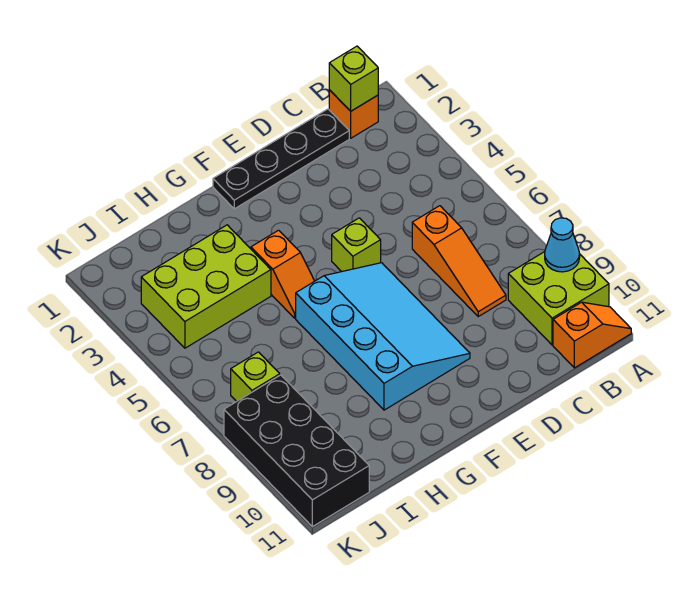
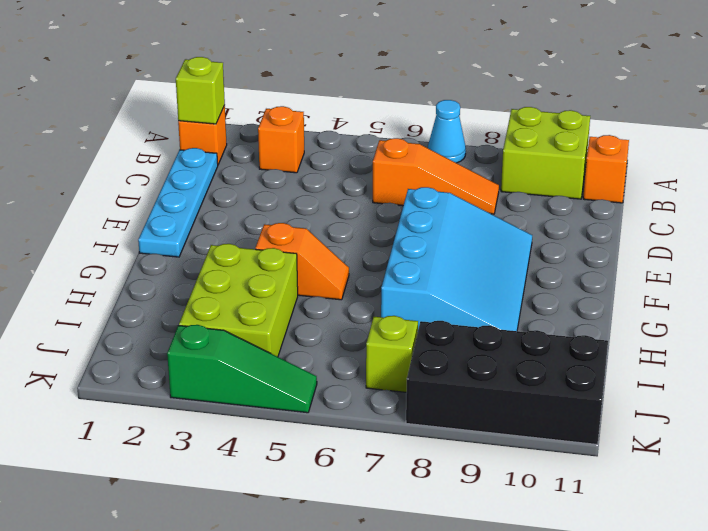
cyan cone A9 level 2 -> cyan cone A7 level 1
none -> orange brick B3 level 1
black plate C1:F1 level 1 -> cyan plate C1:F1 level 1
lime brick E5 level 1 -> none
cyan slope E6:G9 level 1 top G -> cyan slope E7:H9 level 1 top 7
none -> green slope K3:K5 level 1 top 3

